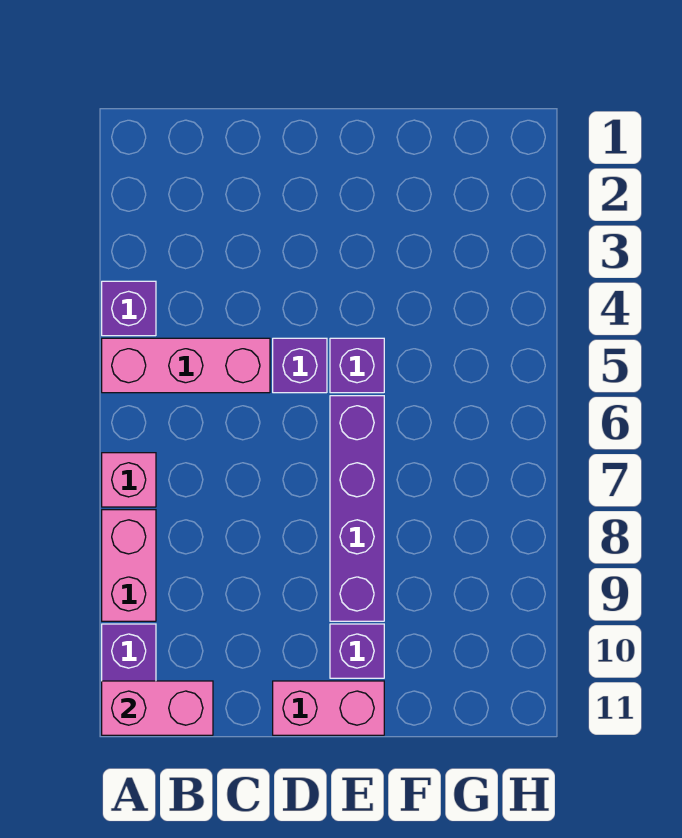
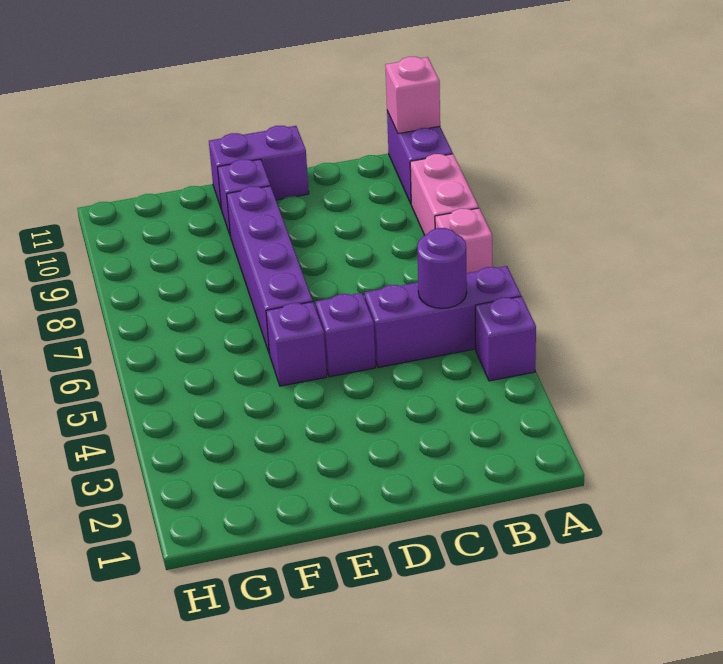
pink brick A5:C5 level 1 -> purple brick A5:C5 level 1
pink brick A11:B11 level 2 -> pink brick A11 level 2
none -> purple round brick B5 level 2
pink brick D11:E11 level 1 -> purple brick D11:E11 level 1

